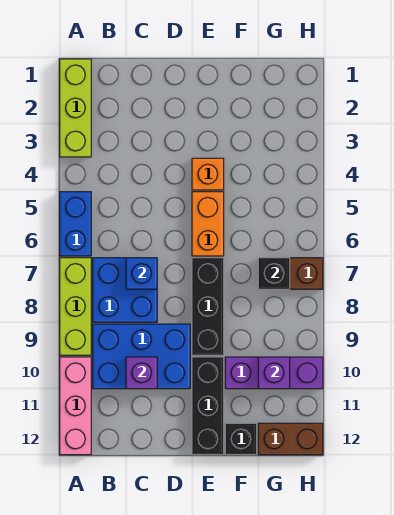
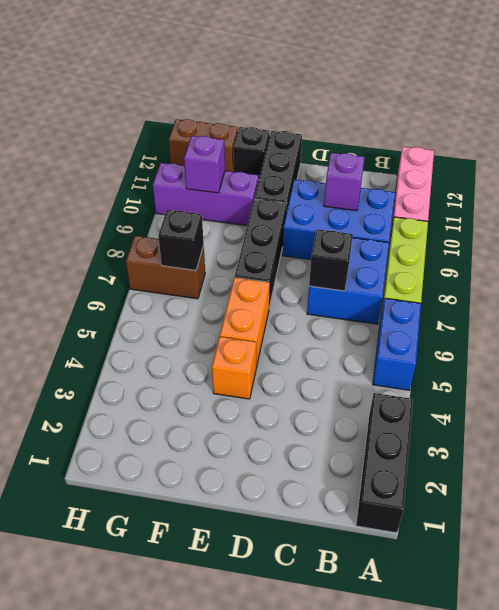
lime brick A1:A3 level 1 -> black brick A1:A3 level 1
blue brick C7 level 2 -> black brick C7 level 2

